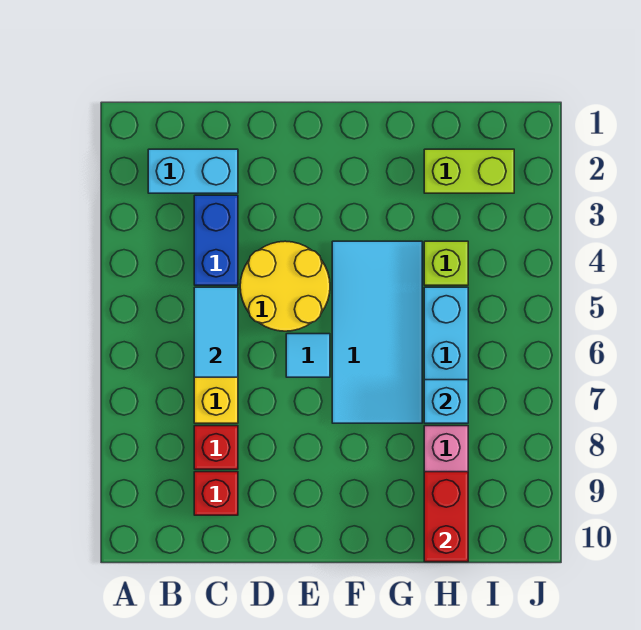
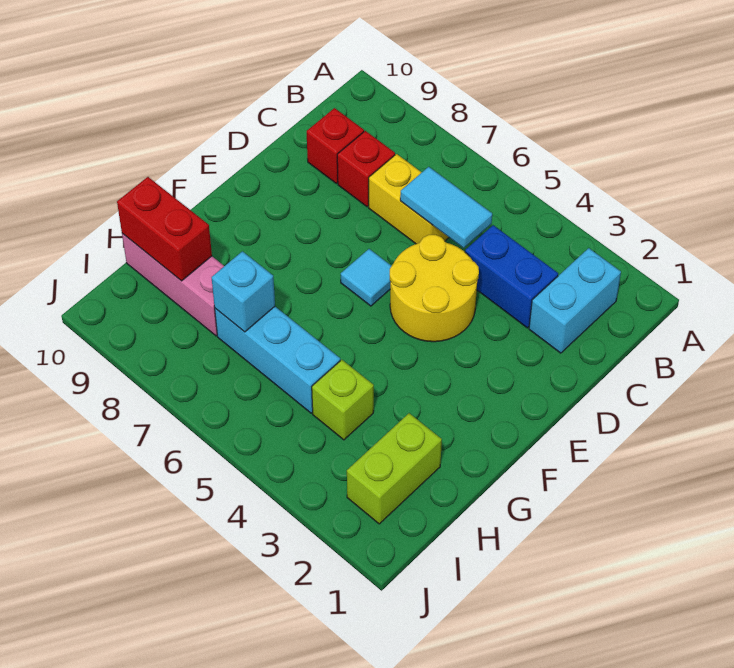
cyan tile F4:G7 level 1 -> none

